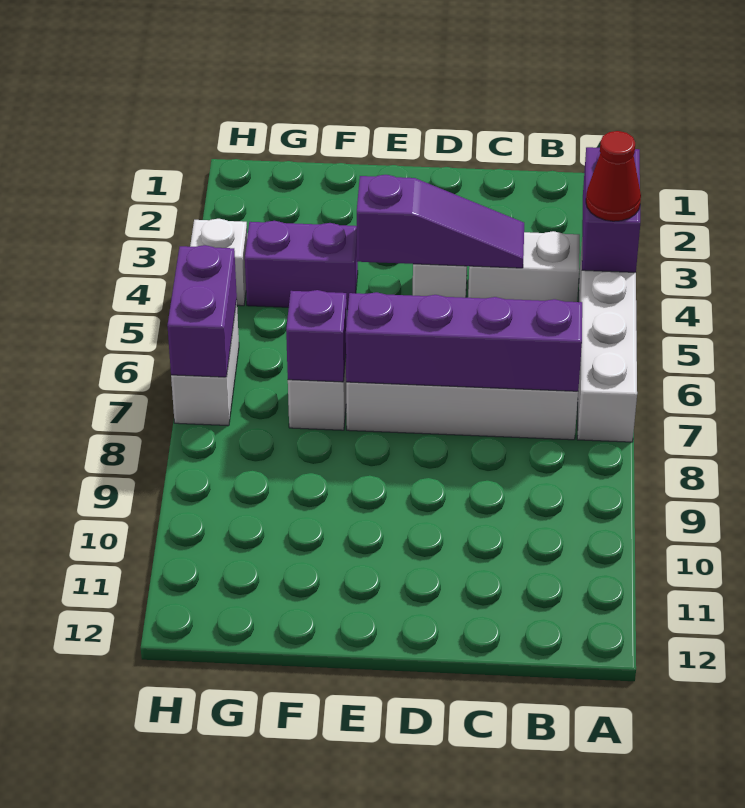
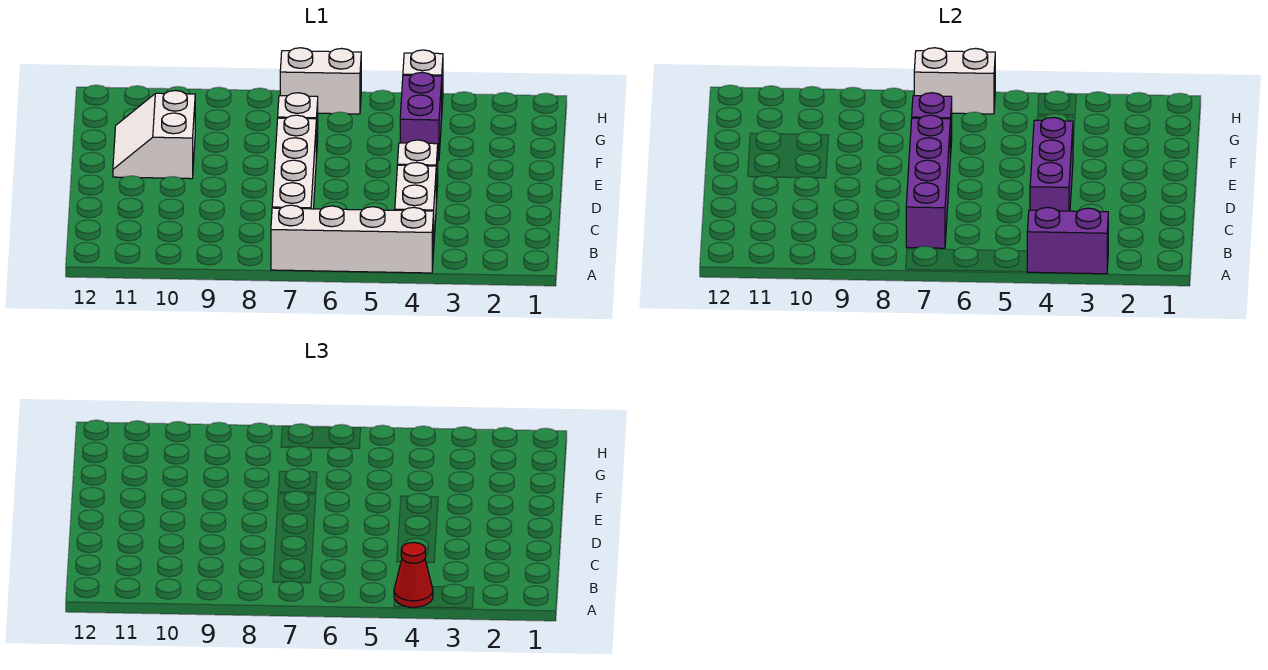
purple slope C4:E4 level 2 top E -> purple brick C4:E4 level 2
none -> white slope E10:F11 level 1 top 10
purple brick H6:H7 level 2 -> white brick H6:H7 level 2

